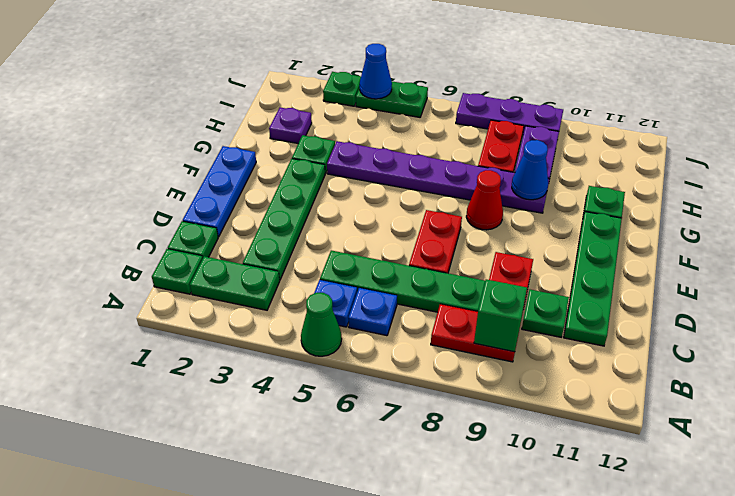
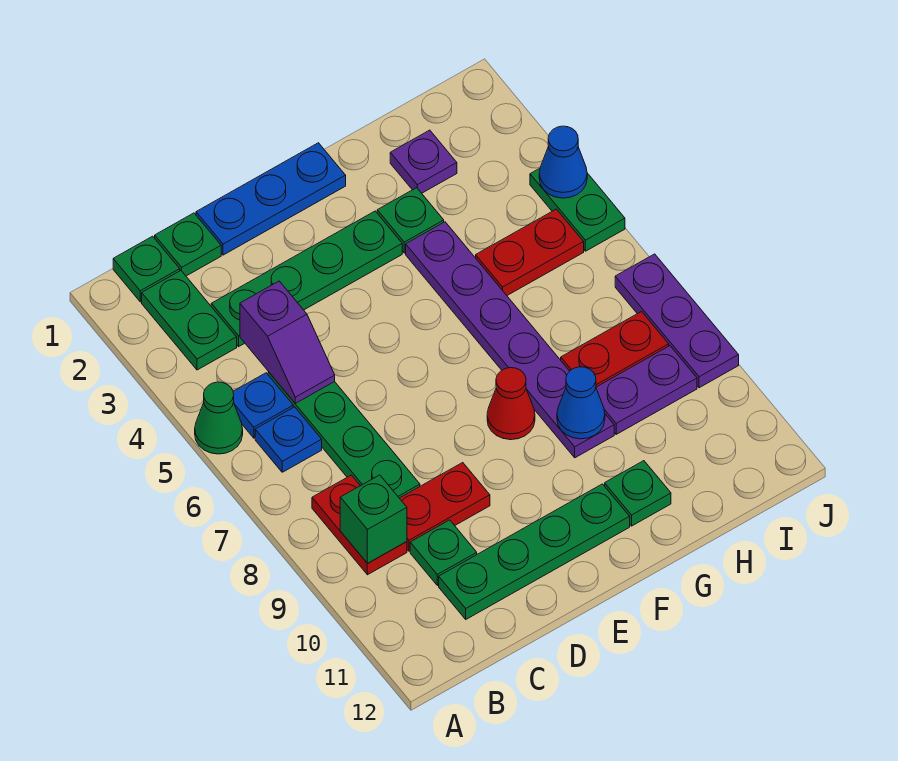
none -> purple slope C4:C5 level 2 top 4
red plate D7:E7 level 1 -> red plate H5:I5 level 1
green plate J3 level 1 -> none

